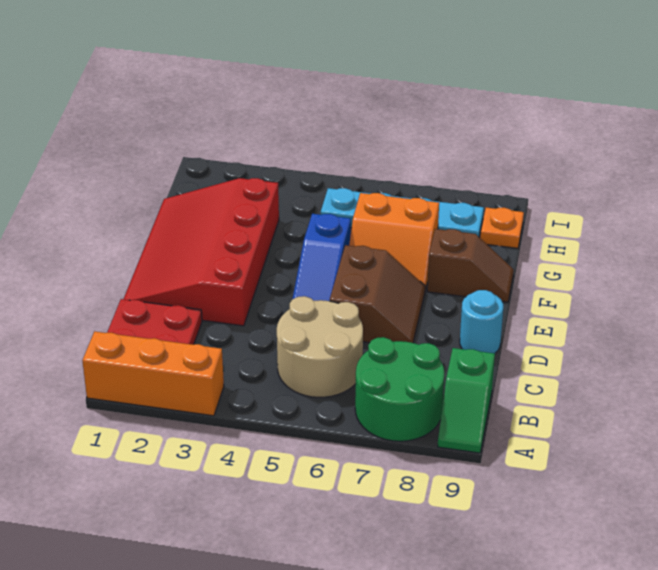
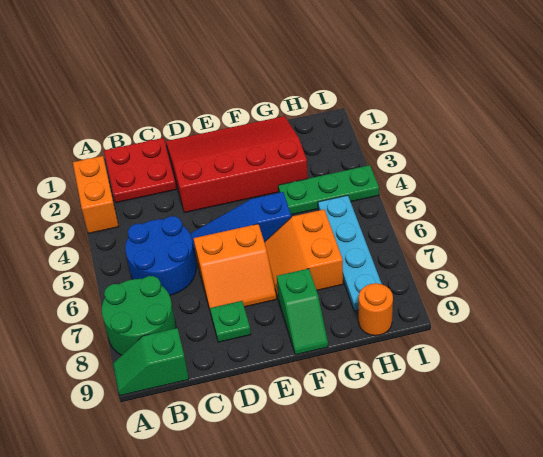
orange brick A1:A3 level 1 -> orange brick A2:A3 level 1
tan round brick B5:C6 level 1 -> blue round brick B5:C6 level 1
brown slope D6:E7 level 1 top 6 -> orange slope D6:E7 level 1 top 6
none -> green plate D8 level 1
cyan round brick D9 level 1 -> none
brown slope F8:F9 level 1 top 8 -> green slope F8:F9 level 1 top 8
none -> green plate G4:I4 level 1
orange plate H9 level 1 -> orange round brick H9 level 1

